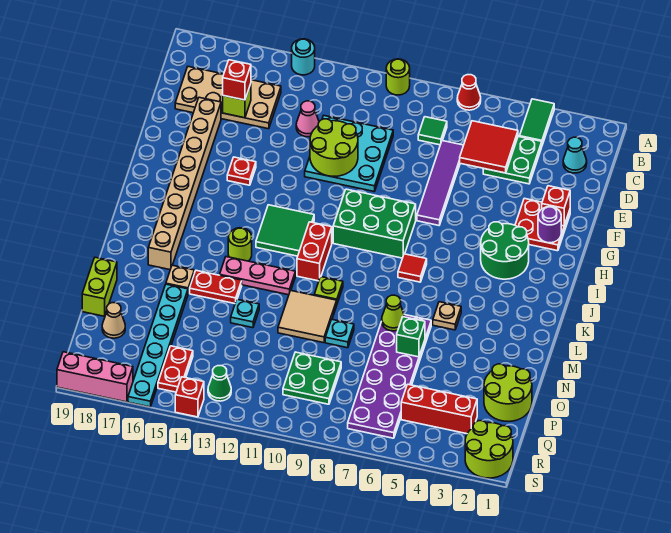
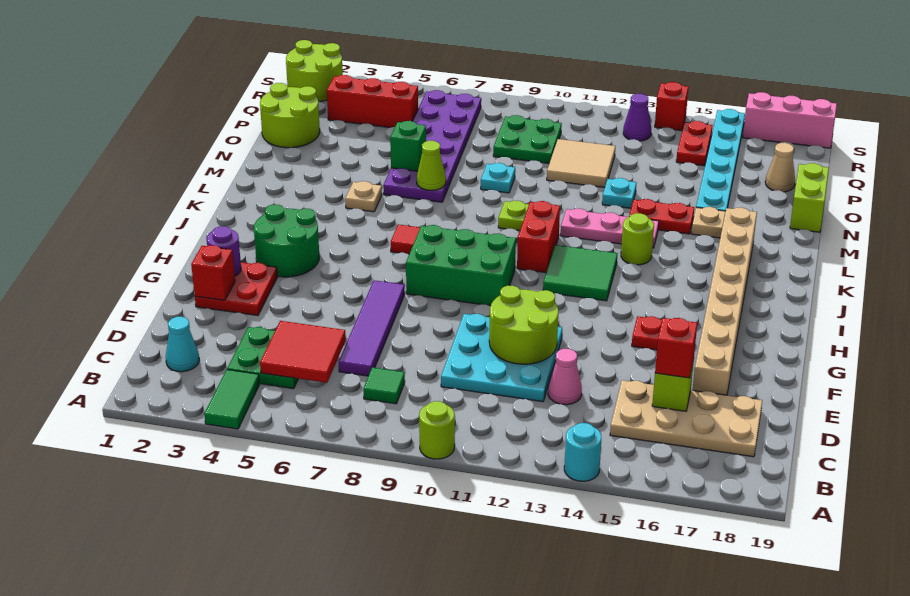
red cone A7 level 1 -> none
tan tile M10:N11 level 1 -> tan tile O11:P12 level 1
green cone R13 level 1 -> purple cone R13 level 1

